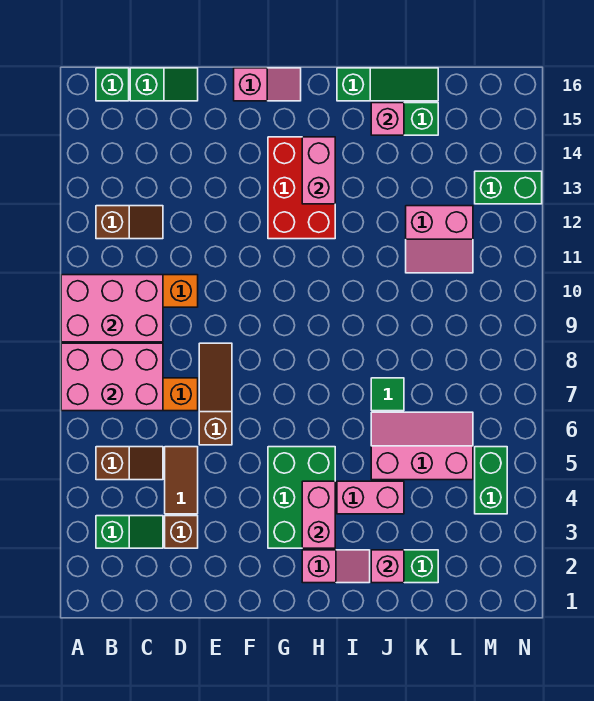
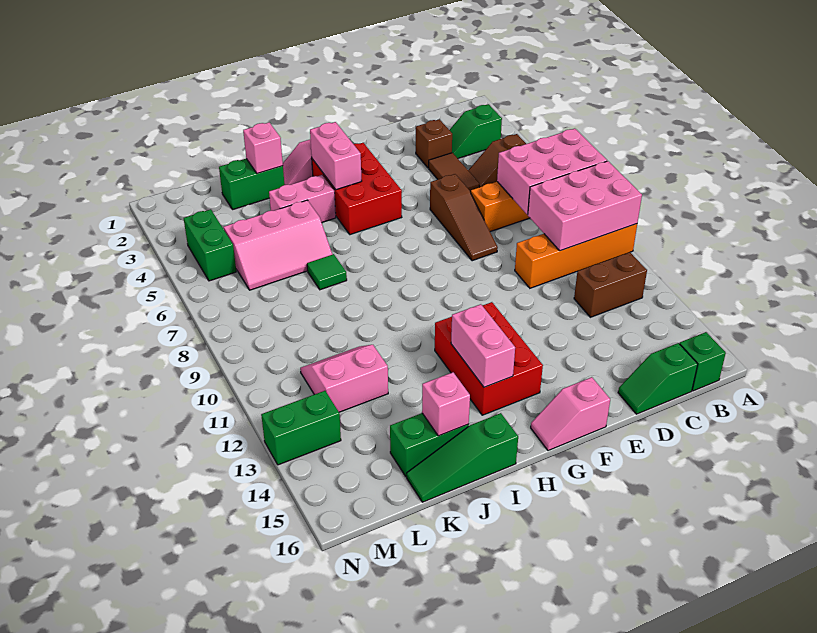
brown slope B12:C12 level 1 top B -> brown brick B12:C12 level 1
green brick G3:H5 level 1 -> red brick G3:H5 level 1

